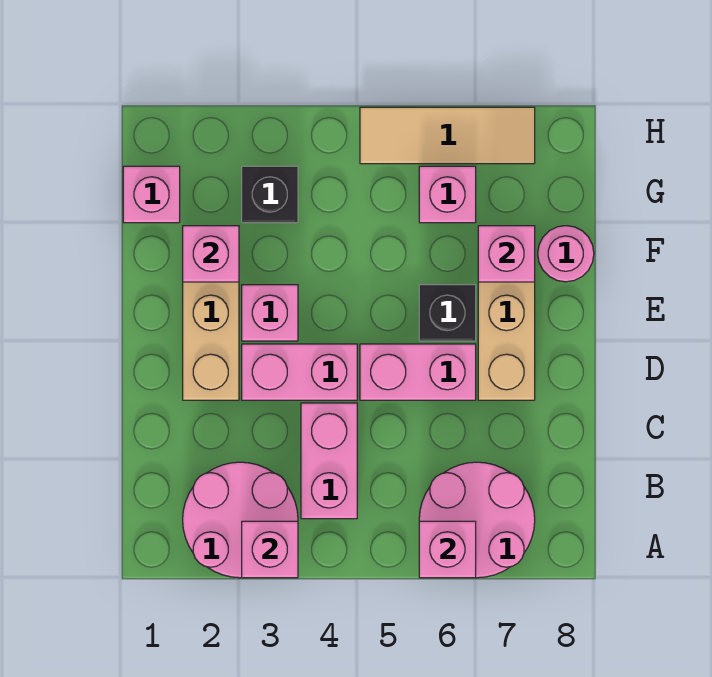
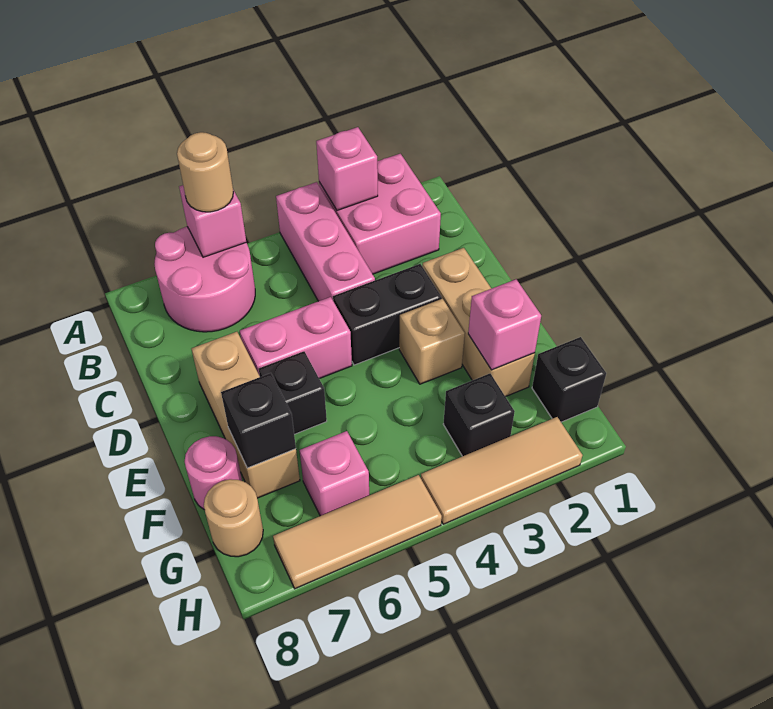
pink round brick A2:B3 level 1 -> pink brick A2:B3 level 1
none -> tan round brick A6 level 3
pink brick B4:C4 level 1 -> pink brick A4:C4 level 1
pink brick D3:D4 level 1 -> black brick D3:D4 level 1
pink brick E3 level 1 -> tan brick E3 level 1
pink brick F7 level 2 -> black brick F7 level 2
pink brick G1 level 1 -> black brick G1 level 1
none -> tan round brick G8 level 1
none -> tan tile H2:H4 level 1

